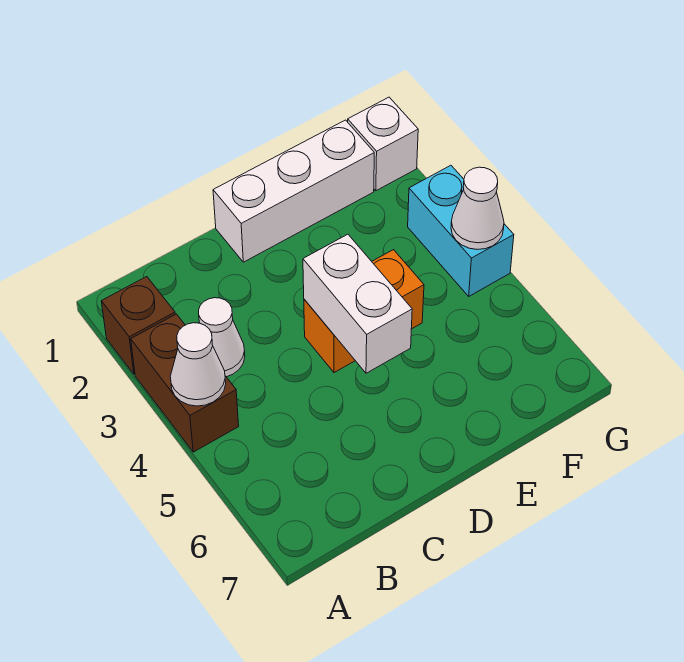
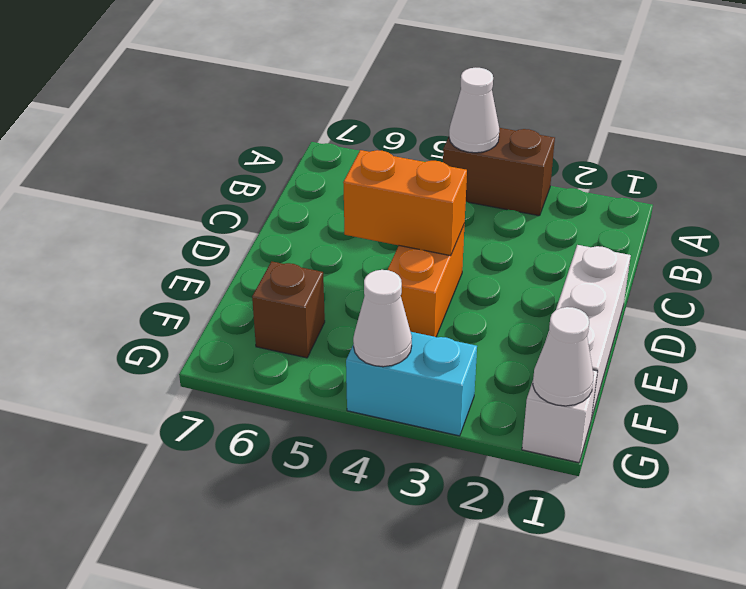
brown brick A2 level 1 -> brown brick F6 level 1
white cone B3 level 1 -> white cone G1 level 2
white brick D4:D5 level 2 -> orange brick D4:D5 level 2

